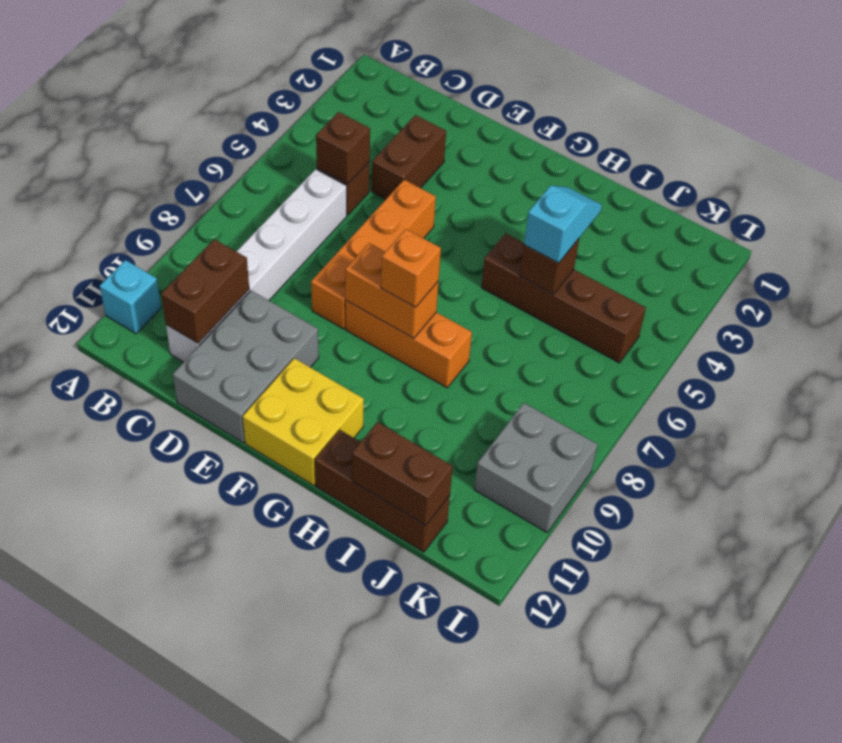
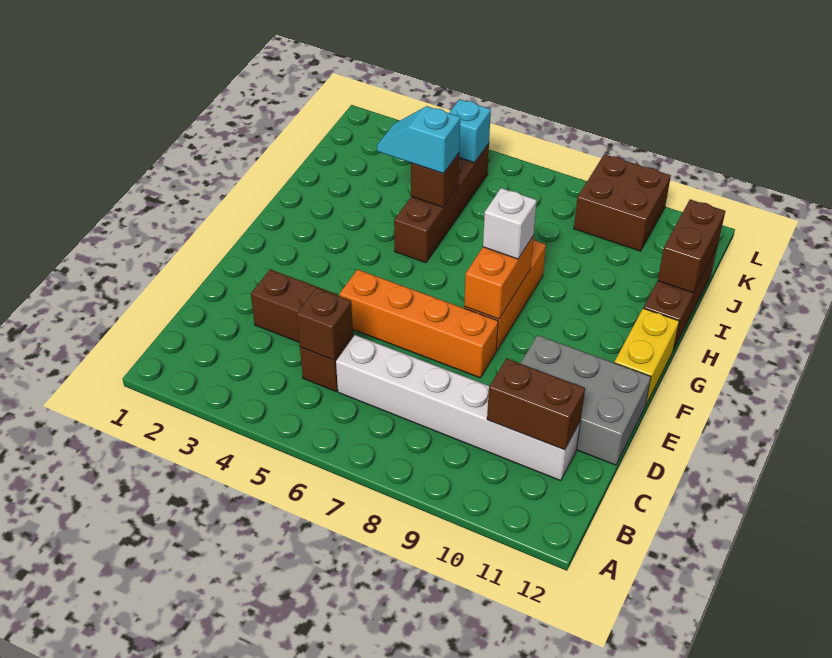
cyan brick A11 level 1 -> cyan brick K5 level 2
yellow brick F11:G12 level 1 -> yellow brick F12:G12 level 1
orange brick G8 level 3 -> white brick G8 level 3
grey brick K9:L10 level 1 -> brown brick K9:L10 level 1

